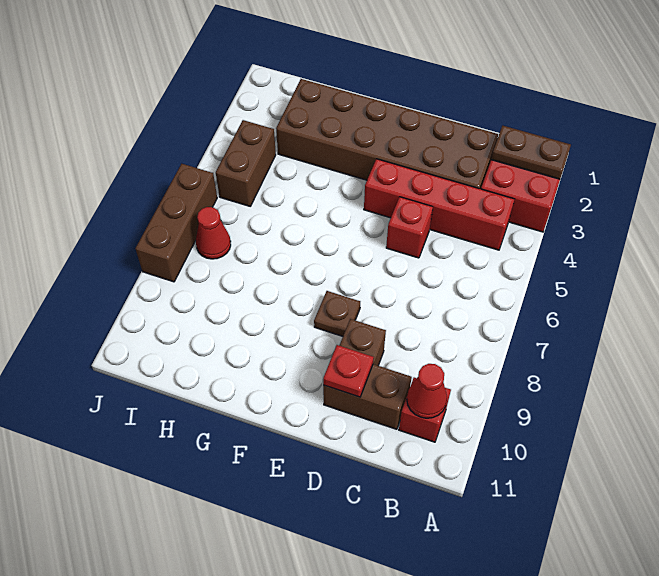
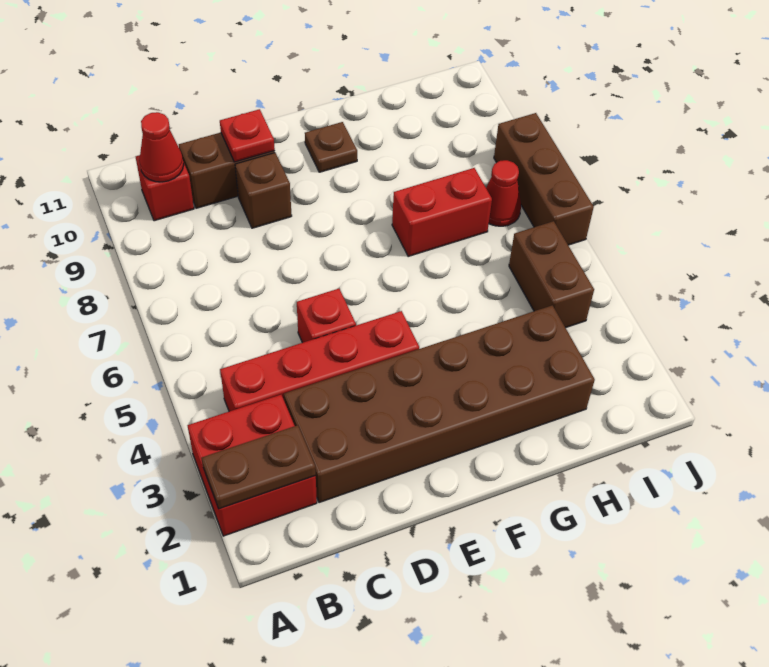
brown plate E8 level 1 -> brown plate F10 level 1
none -> red brick G7:H7 level 1

